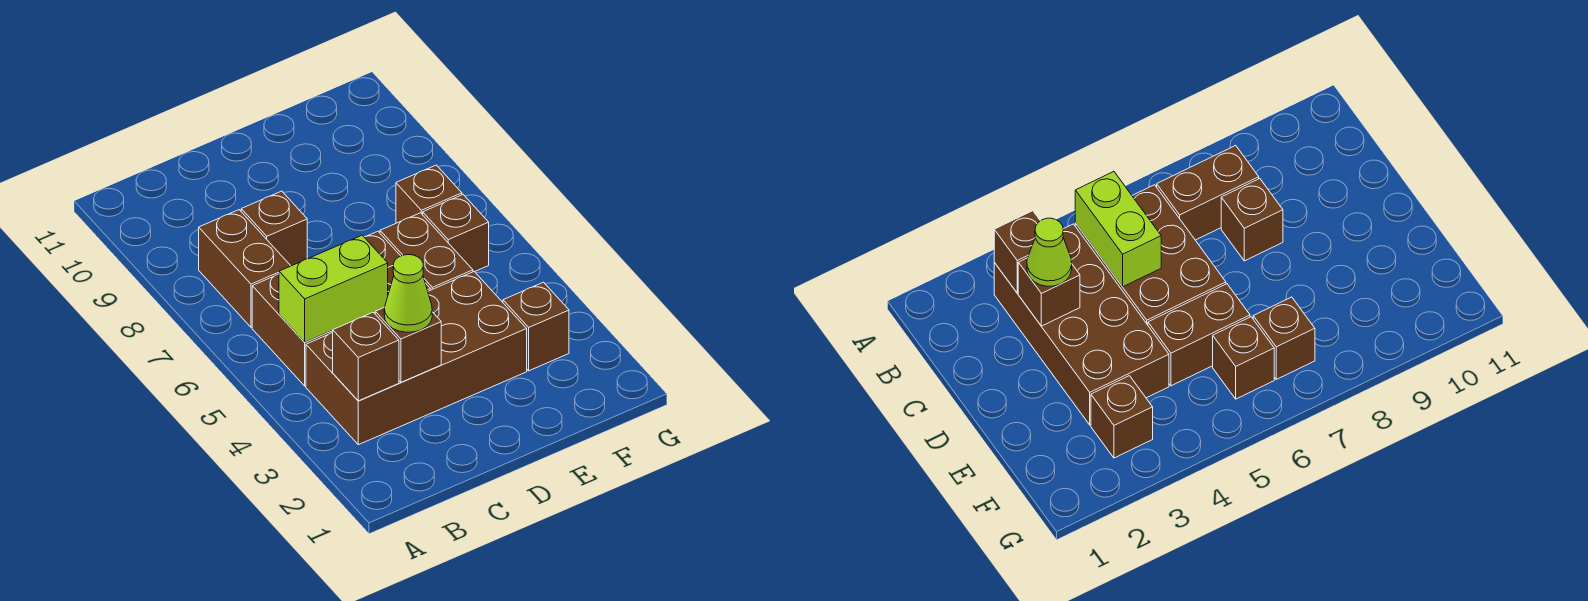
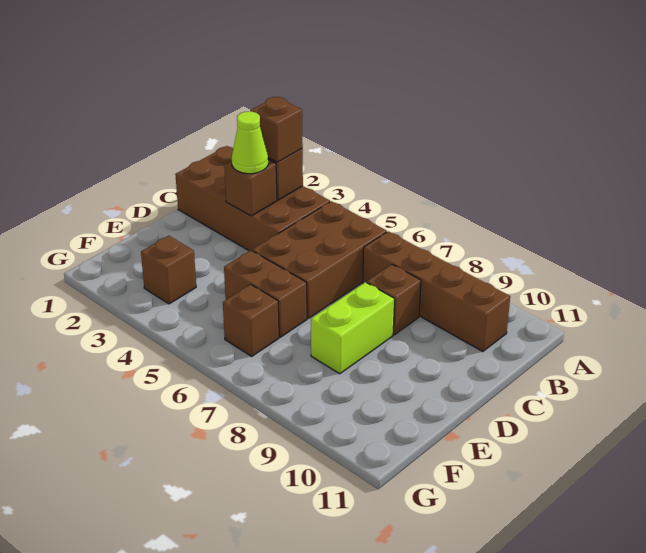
brown brick B3:E4 level 1 -> brown brick B1:C4 level 1
lime brick B5:C5 level 2 -> lime brick D8:E8 level 1
brown brick B7:B8 level 1 -> brown brick B7:B10 level 1
brown brick F7 level 1 -> brown brick B3 level 3

